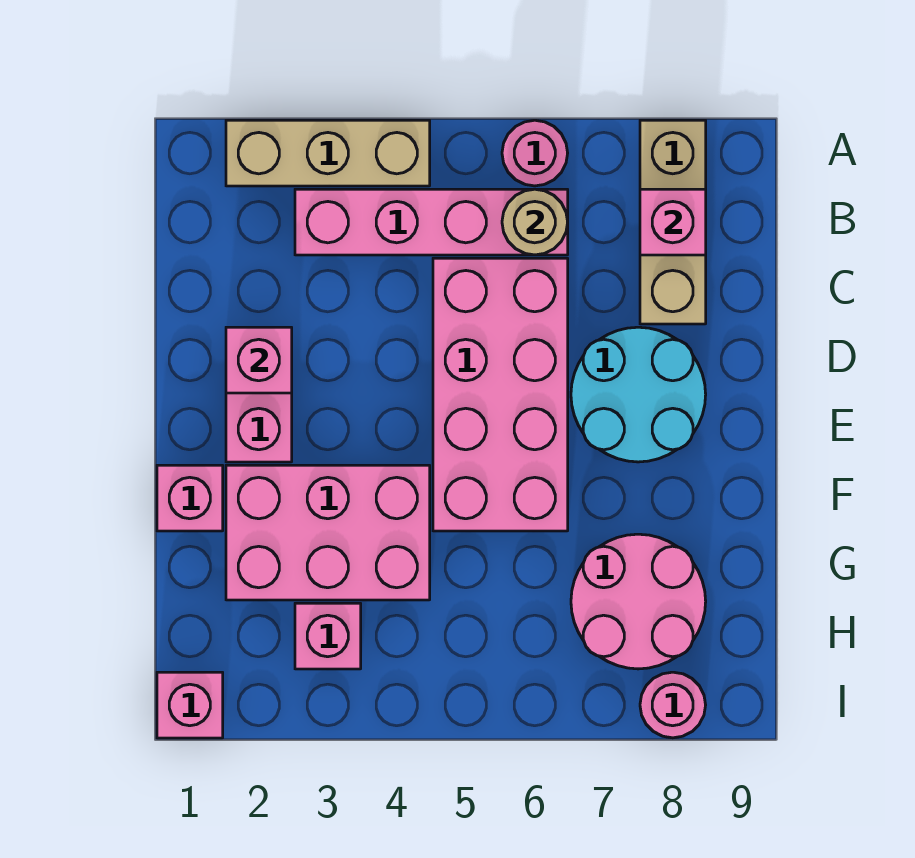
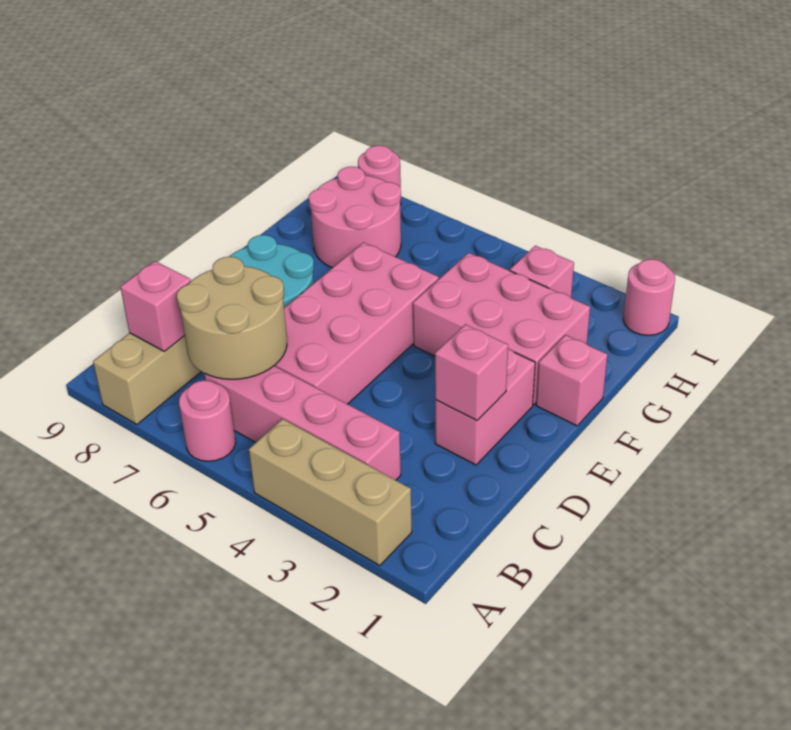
tan round brick B6 level 2 -> tan round brick B6:C7 level 2
pink brick I1 level 1 -> pink round brick I1 level 1

